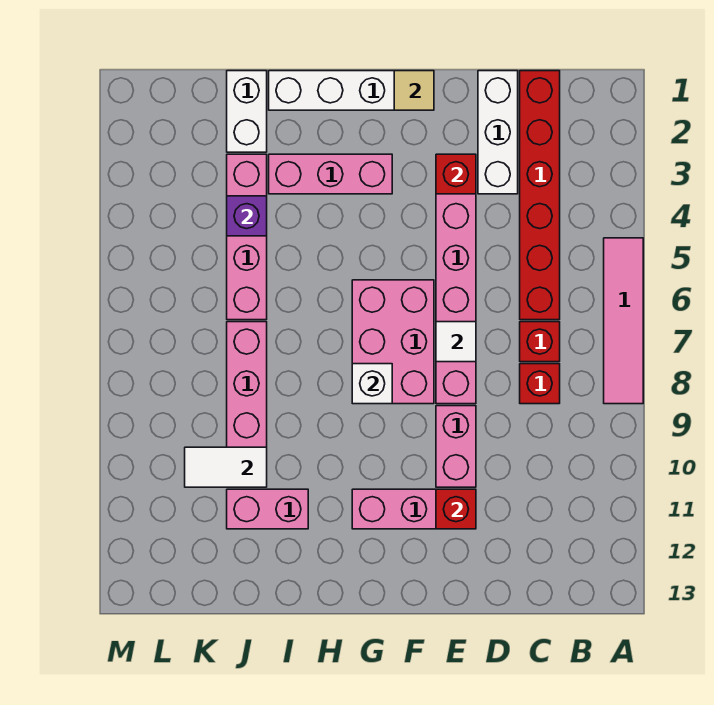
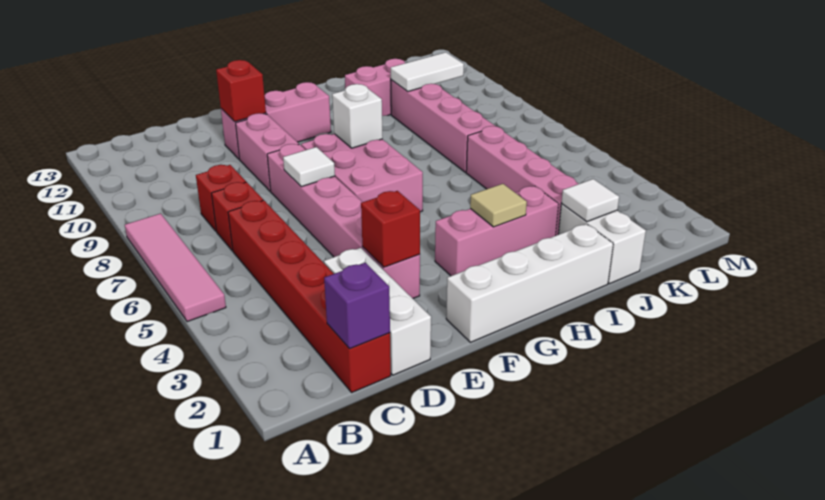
tan tile F1 level 2 -> tan tile H3 level 2
none -> white tile J2 level 2
purple brick J4 level 2 -> purple brick C1 level 2

